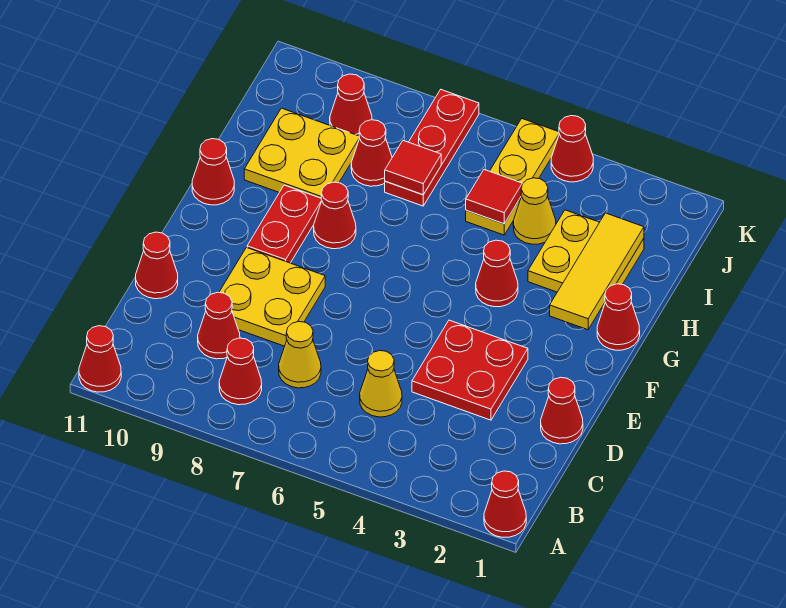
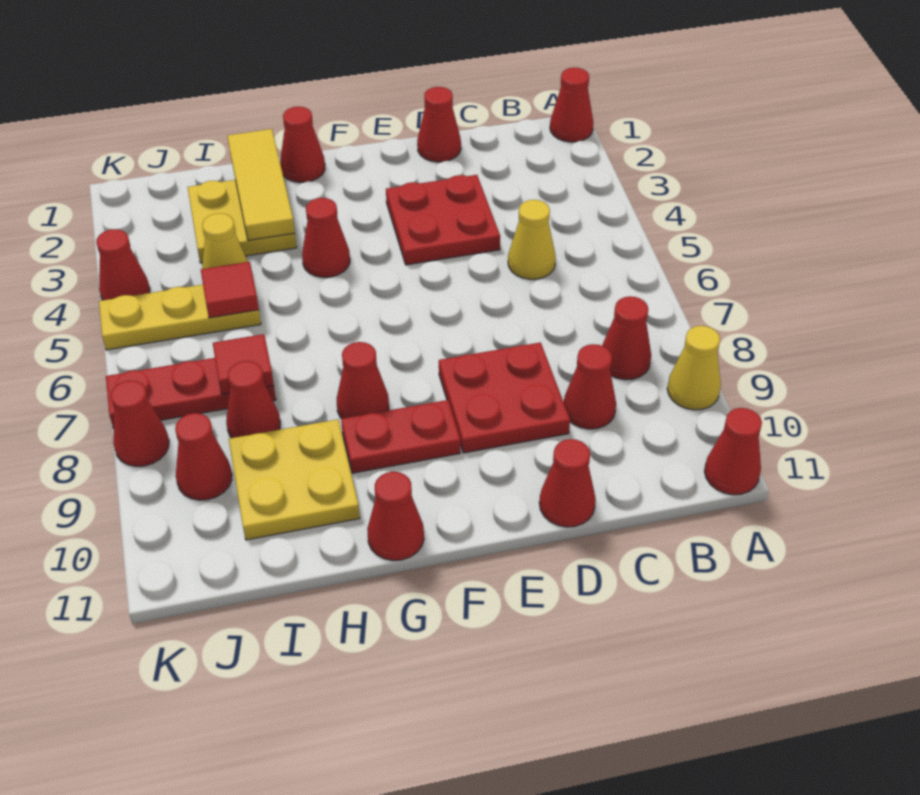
yellow cone C7 level 1 -> yellow cone A9 level 1
yellow plate D8:E9 level 1 -> red plate D8:E9 level 1
yellow tile G2:I2 level 2 -> yellow tile H1:H3 level 2
none -> red cone K8 level 1

